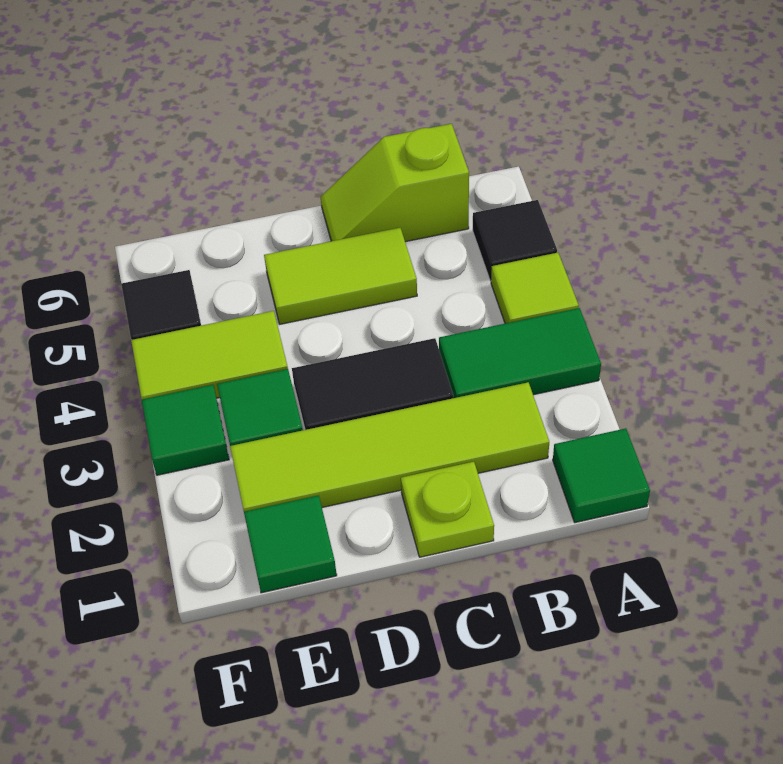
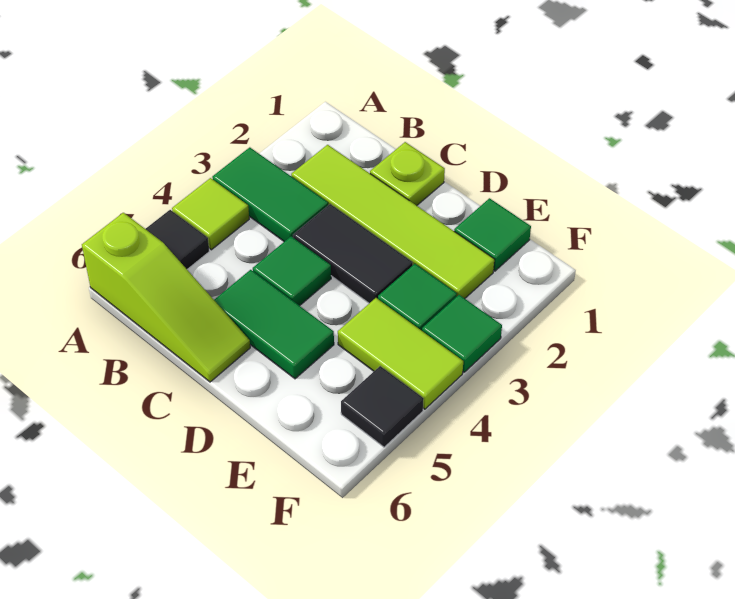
green tile A1 level 1 -> green tile C4 level 1
lime slope B6:C6 level 1 top B -> lime slope A6:C6 level 1 top A
lime tile C5:D5 level 1 -> green tile C5:D5 level 1

